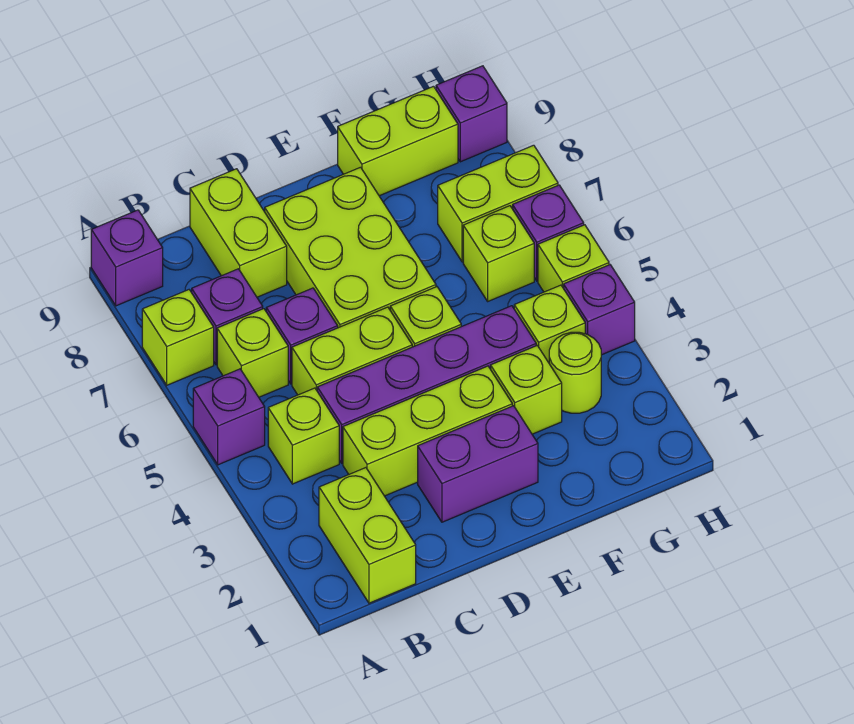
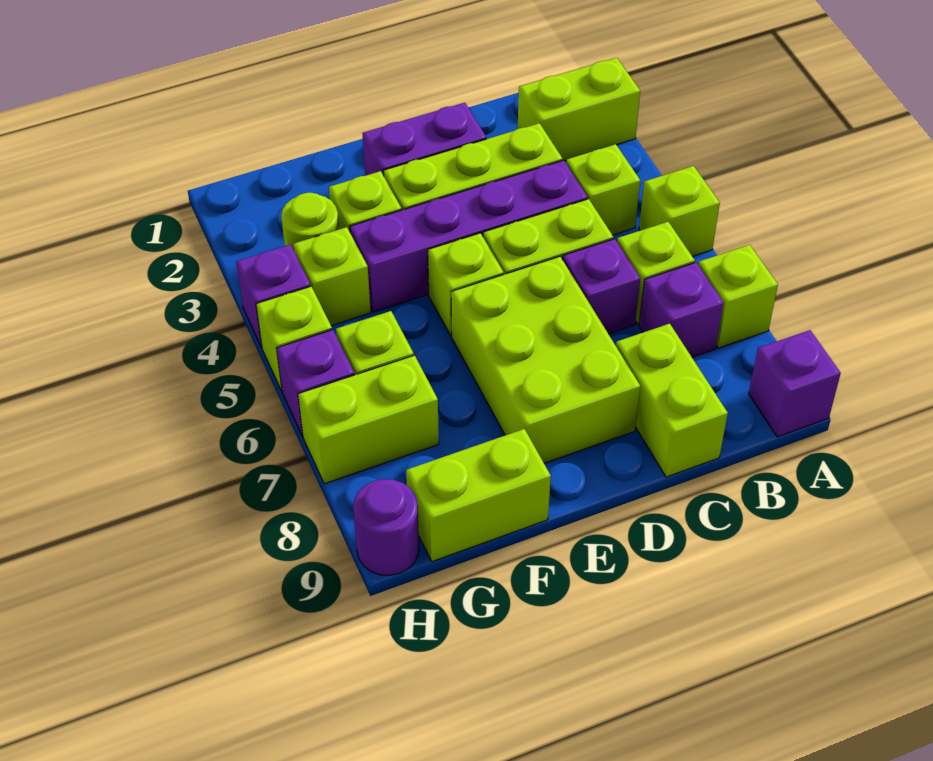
purple brick A5 level 1 -> lime brick A5 level 1
lime brick B1:B2 level 1 -> lime brick A2:B2 level 1
purple brick H9 level 1 -> purple round brick H9 level 1

